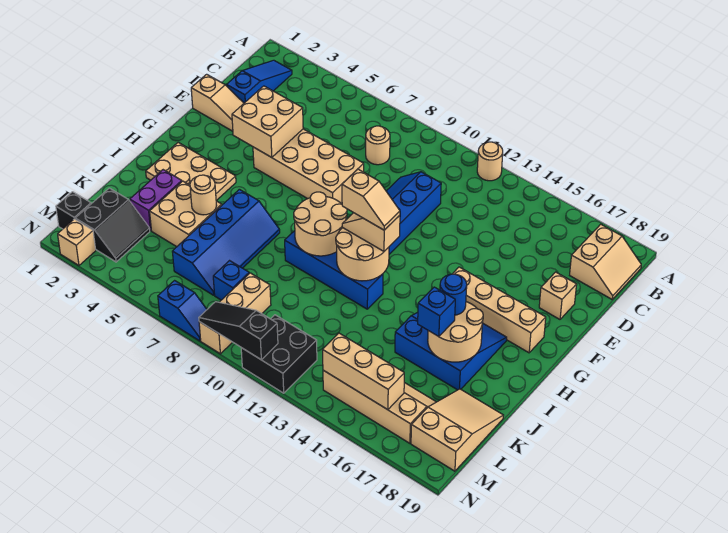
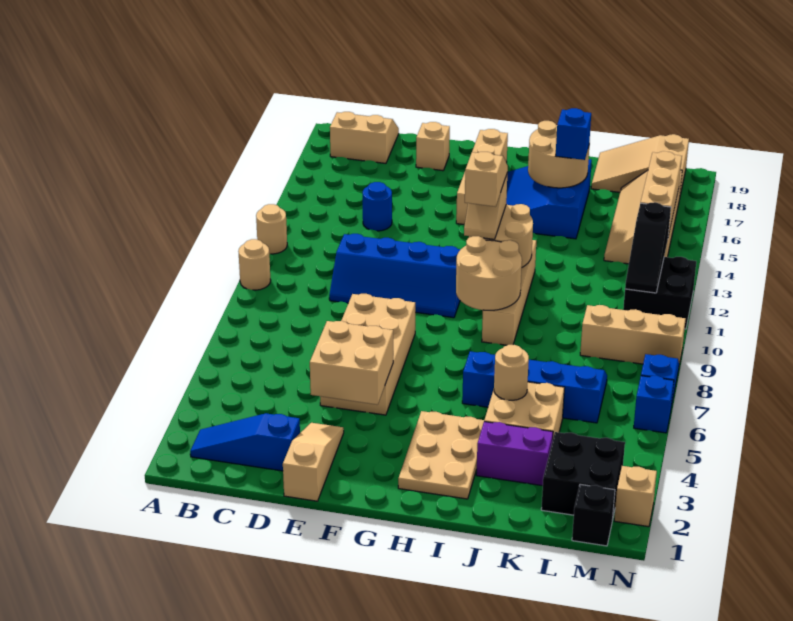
tan round brick C8 level 1 -> tan round brick A10 level 1
blue brick I9:I12 level 1 -> tan brick I9:I12 level 1
blue round brick I16 level 3 -> blue round brick D14 level 1
black slope L2:M3 level 1 top 2 -> black brick L2:M3 level 1
blue brick L8 level 1 -> blue brick N6 level 1
black slope N9:N11 level 2 top 11 -> black slope M11:M13 level 2 top 13

